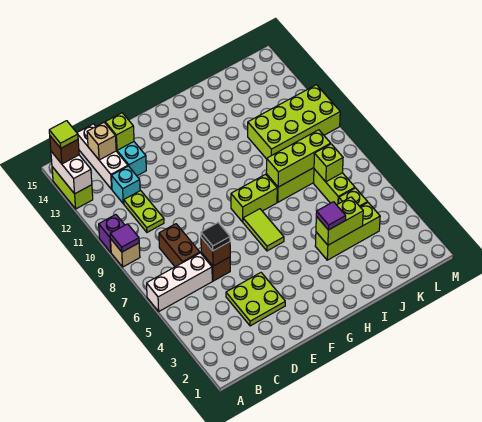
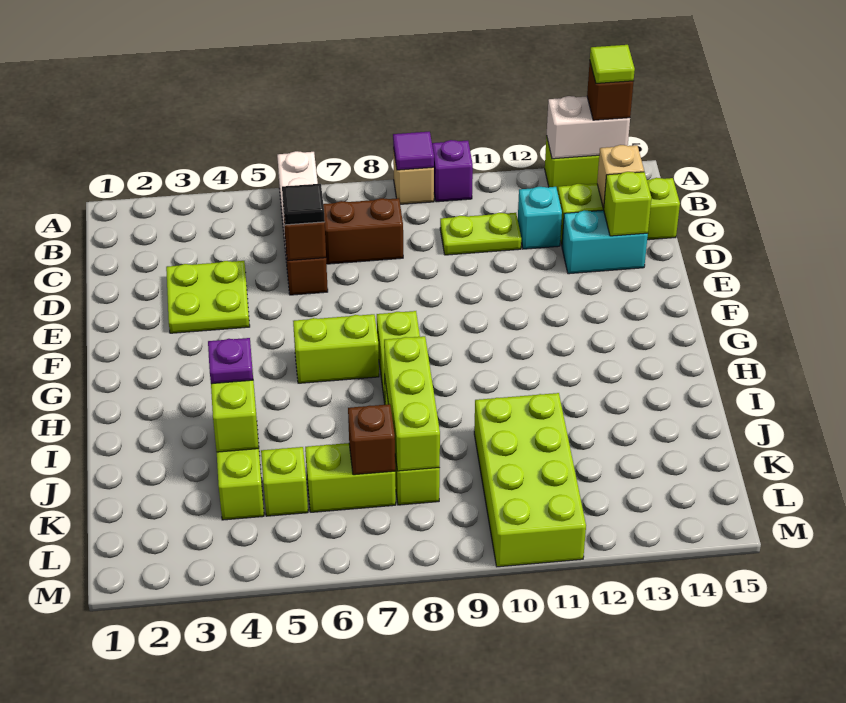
white brick C13:C15 level 1 -> lime brick C13:C15 level 1
lime tile G6:G7 level 1 -> lime brick G6:G7 level 1
purple tile I4 level 3 -> purple plate I4 level 3
lime brick K7 level 2 -> brown brick K7 level 2

